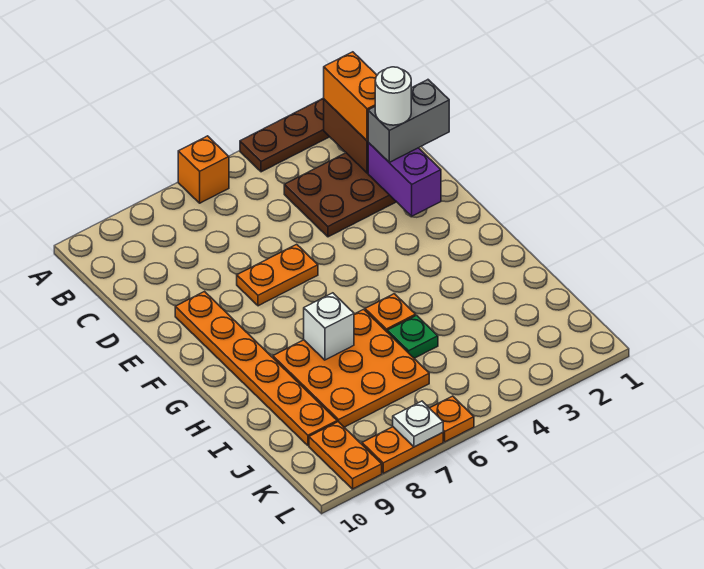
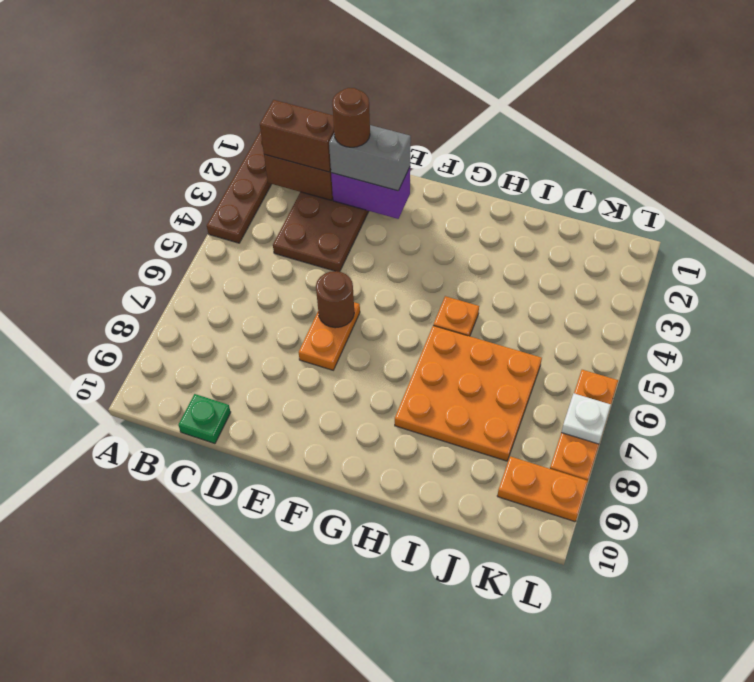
orange brick A6 level 1 -> none
orange brick B2:C2 level 3 -> brown brick B2:C2 level 3
grey brick D1:D2 level 3 -> grey brick D2:E2 level 3
white round brick D2 level 4 -> brown round brick D2 level 4
none -> brown round brick E6 level 2
orange plate E9:J9 level 1 -> none
white brick H7 level 2 -> none
green plate I5 level 1 -> green plate C10 level 1

